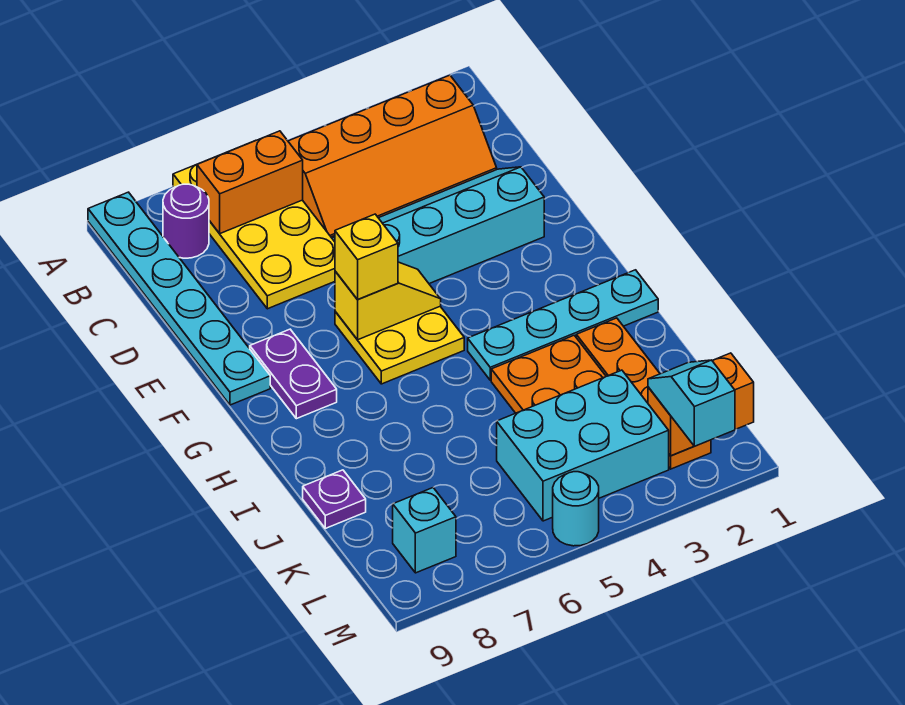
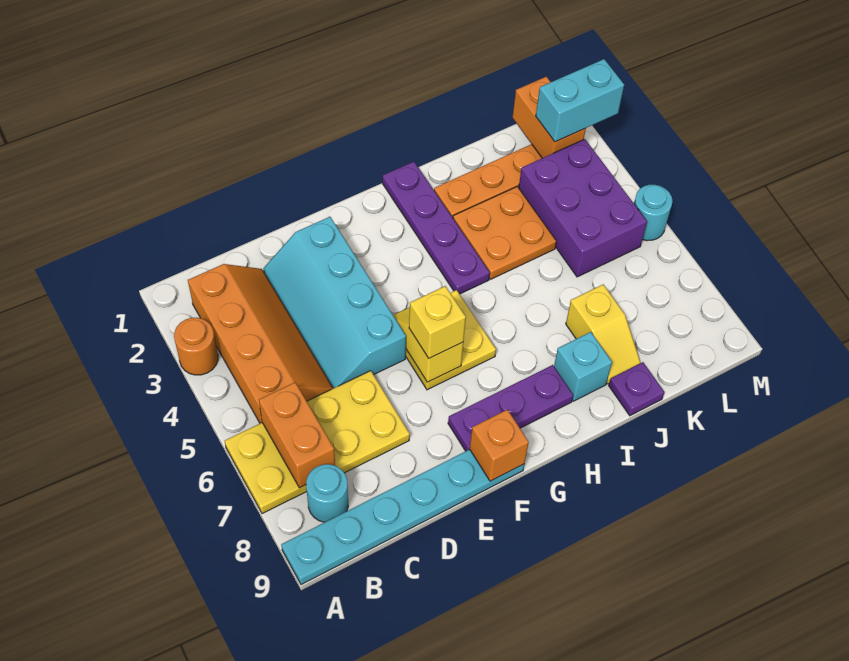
none -> orange round brick A3 level 1
purple round brick B8 level 1 -> cyan round brick B8 level 1
purple plate F8:G8 level 1 -> purple plate F8:H8 level 1
none -> orange brick F9 level 2
cyan plate H1:H4 level 1 -> purple plate H1:H4 level 1
none -> yellow slope J7:J8 level 1 top 7
cyan brick K3:L5 level 1 -> purple brick K3:L5 level 1
cyan slope L2:M2 level 3 top M -> cyan brick L2:M2 level 3
cyan brick L8 level 1 -> cyan brick I8 level 1

